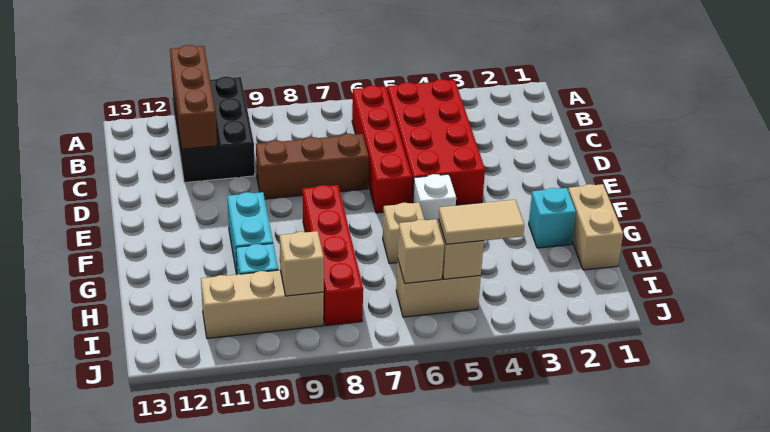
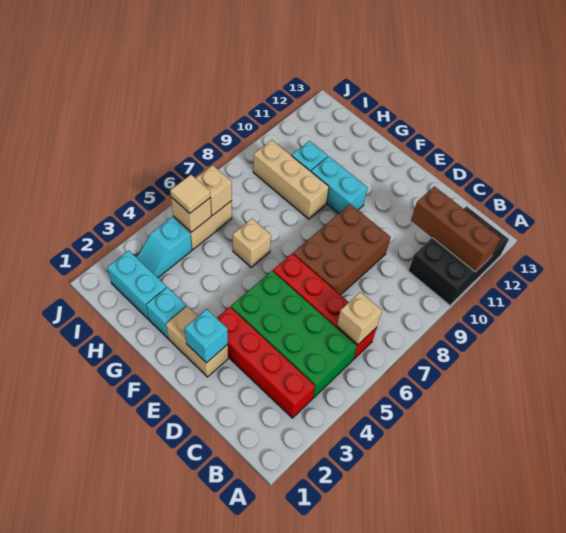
black brick A10:C11 level 1 -> black brick A10:B12 level 1
red brick B4:E5 level 1 -> green brick B4:E5 level 1
brown brick D7:D9 level 1 -> brown brick D7:E9 level 1
none -> cyan brick E2 level 2
white brick F5 level 1 -> none
red brick F8:I8 level 1 -> red brick B3:E3 level 1
tan brick G1:H1 level 1 -> tan brick E2:F2 level 1
none -> cyan brick H2:I2 level 1
none -> cyan slope I3:I4 level 1 top 4
tan tile I4:I5 level 3 -> tan tile I5 level 3
tan brick I9:I11 level 1 -> tan brick G9:I9 level 1
tan brick I9 level 2 -> tan brick B6 level 2

